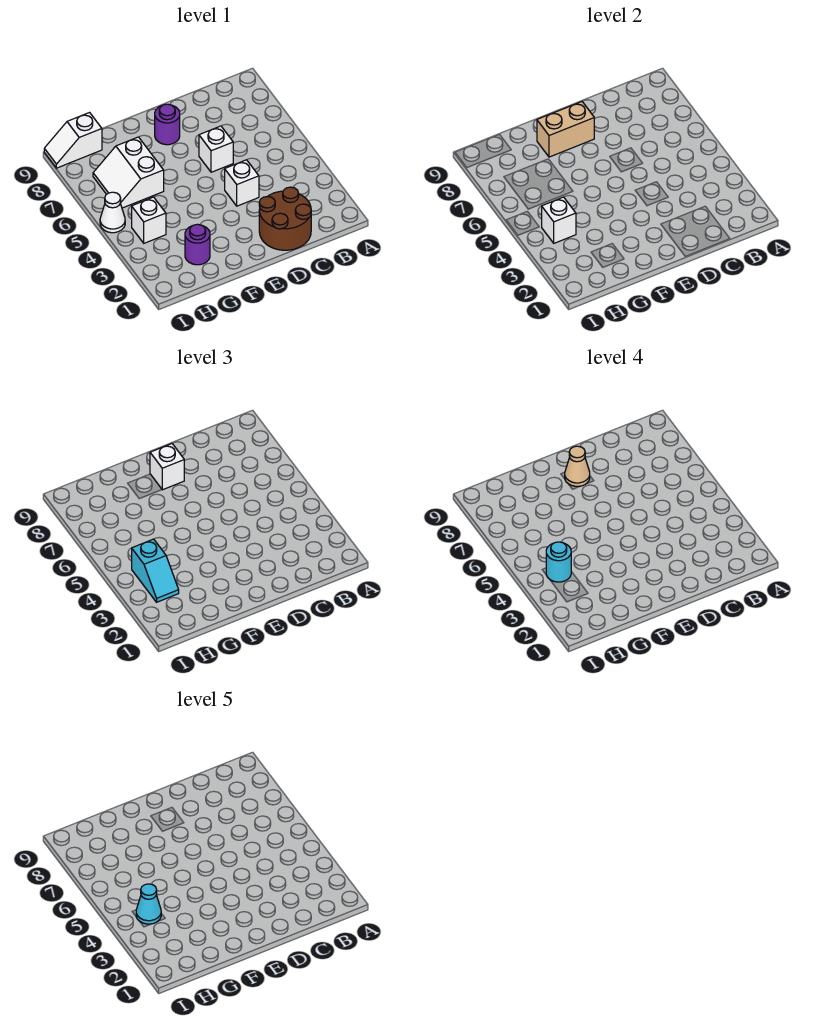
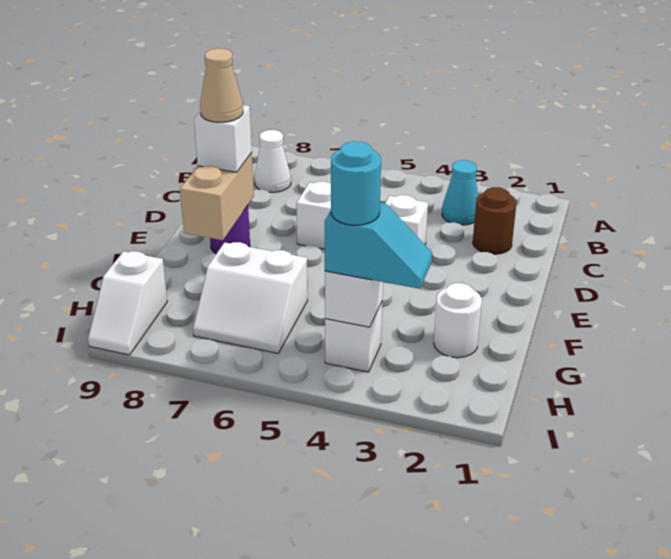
brown round brick C1:D2 level 1 -> brown round brick C2 level 1
purple round brick G2 level 1 -> white round brick G2 level 1
cyan cone H4 level 5 -> cyan cone B3 level 1
white cone I5 level 1 -> white cone B8 level 1

